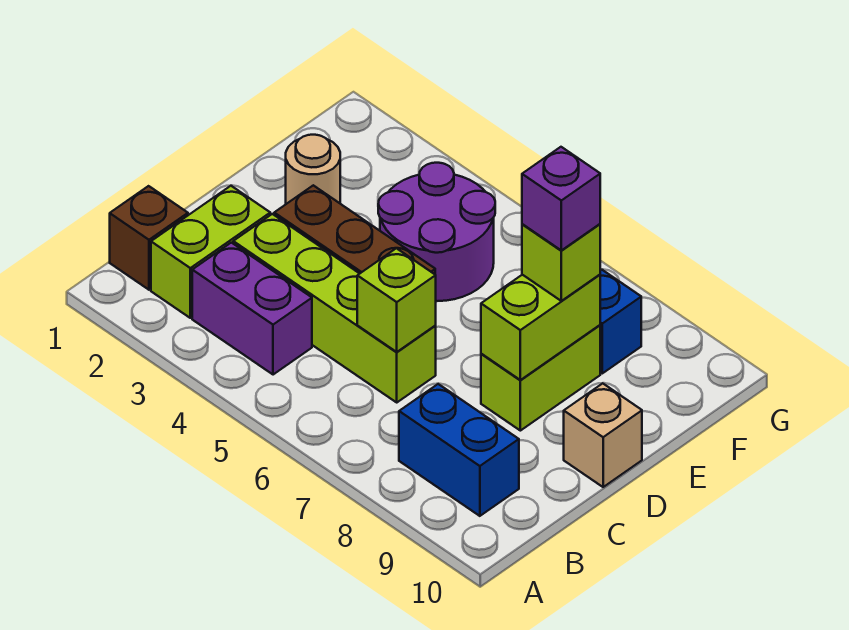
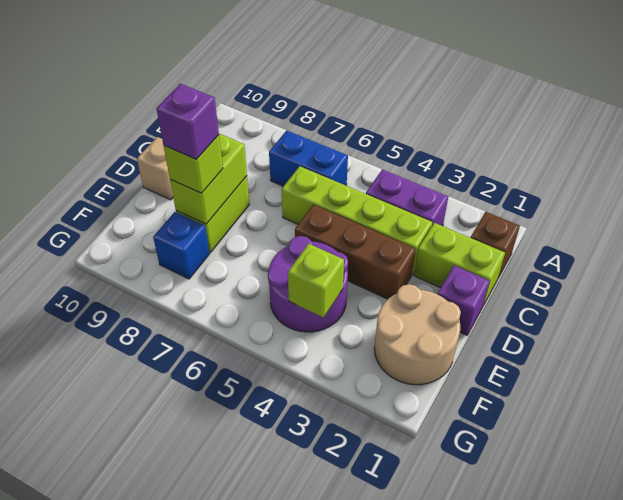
lime brick B2:C2 level 1 -> lime brick C1:C2 level 1
blue brick B8:B9 level 1 -> blue brick B6:B7 level 1
lime brick C6 level 2 -> lime brick F4 level 2
none -> purple brick D1 level 1
tan round brick E2 level 1 -> tan round brick E1:F2 level 1

